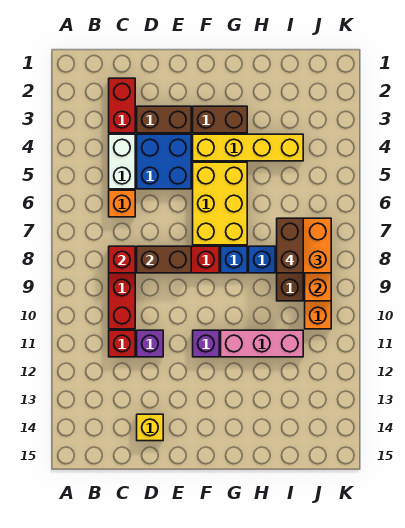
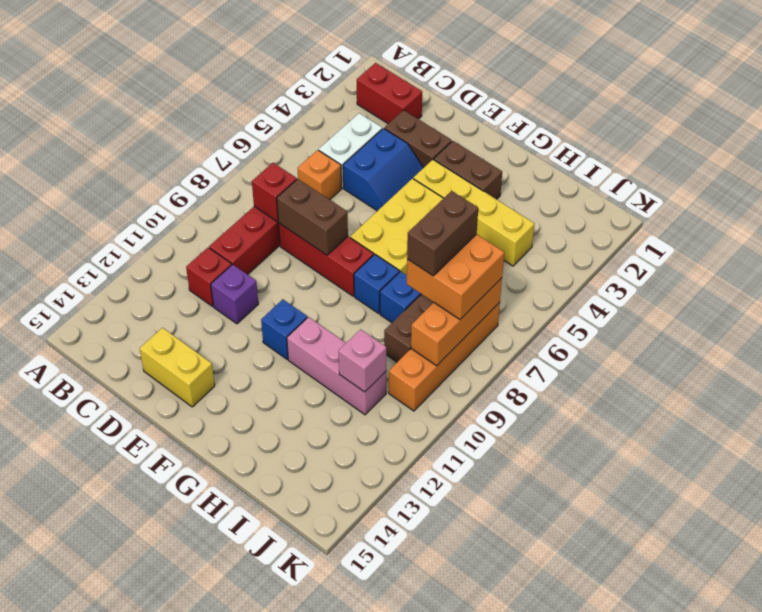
red brick C2:C3 level 1 -> red brick B2:C2 level 1
blue brick D4:E5 level 1 -> blue slope D4:E5 level 1 top D
yellow brick D14 level 1 -> yellow brick D14:E14 level 1
purple brick F11 level 1 -> blue brick F11 level 1
none -> pink brick I11 level 2

